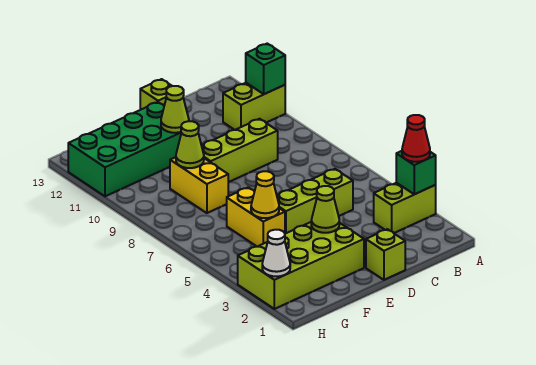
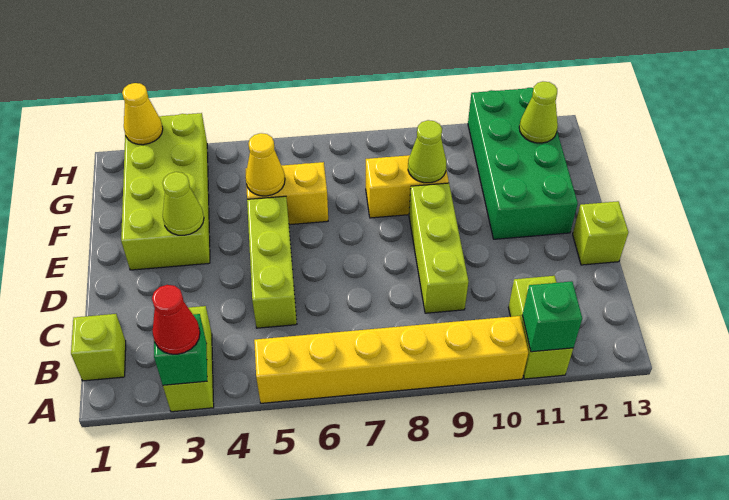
none -> yellow brick A5:A10 level 1
lime brick D1 level 1 -> lime brick B1 level 1
lime cone E11 level 2 -> lime cone G12 level 2
white cone H2 level 2 -> yellow cone H2 level 2

